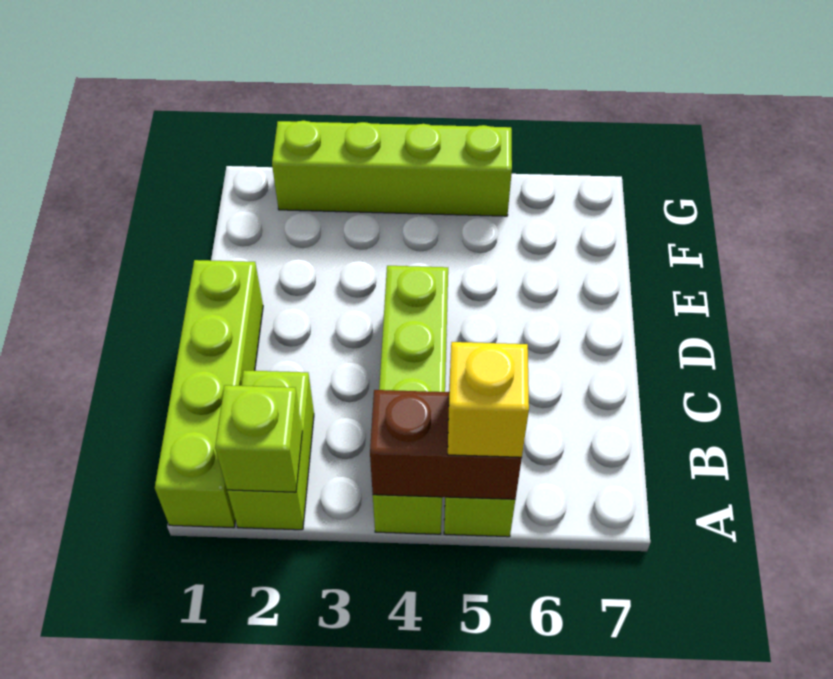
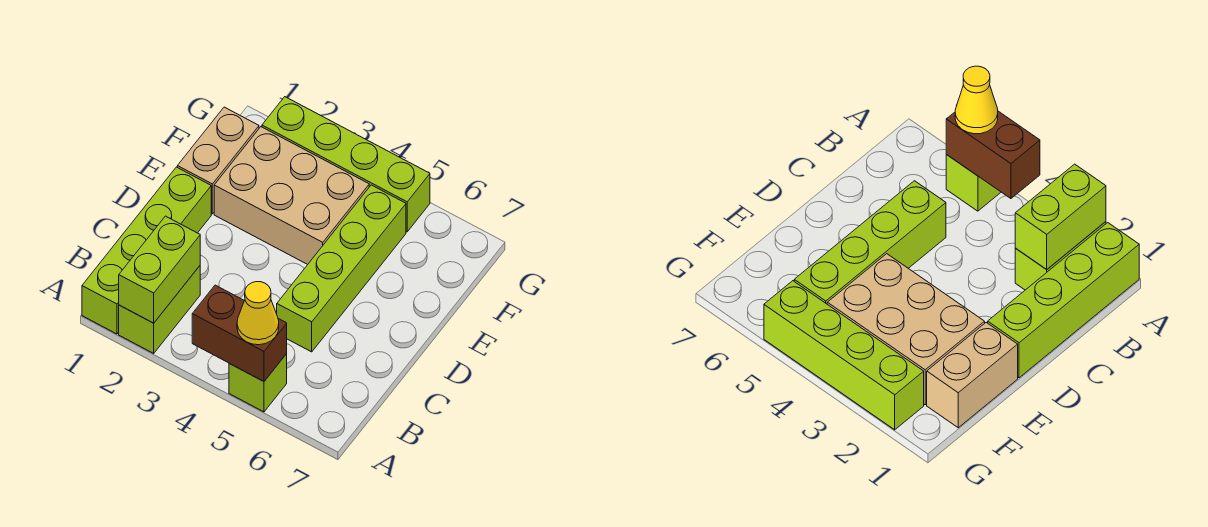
lime brick A2 level 2 -> lime brick A2:B2 level 2
lime brick A4:D4 level 1 -> lime brick C5:F5 level 1
yellow brick A5 level 3 -> yellow cone A5 level 3
none -> tan brick E1:F1 level 1
none -> tan brick E2:F4 level 1

